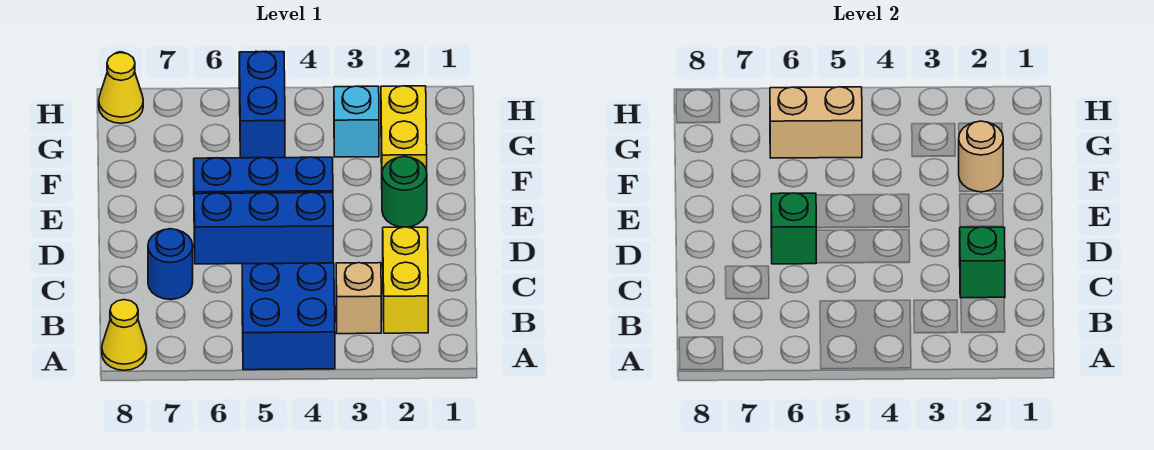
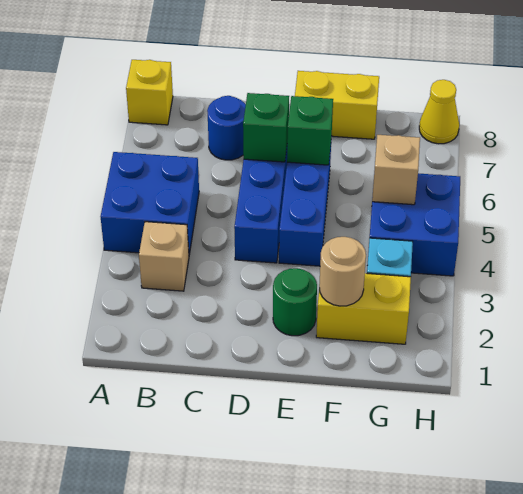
yellow cone A8 level 1 -> yellow brick A8 level 1
yellow brick B2:C2 level 1 -> yellow brick E8:F8 level 1
green brick C2 level 2 -> green brick E6 level 2
blue brick G5:H5 level 1 -> blue brick G4:H5 level 1
tan brick G5:G6 level 2 -> tan brick G5 level 2

